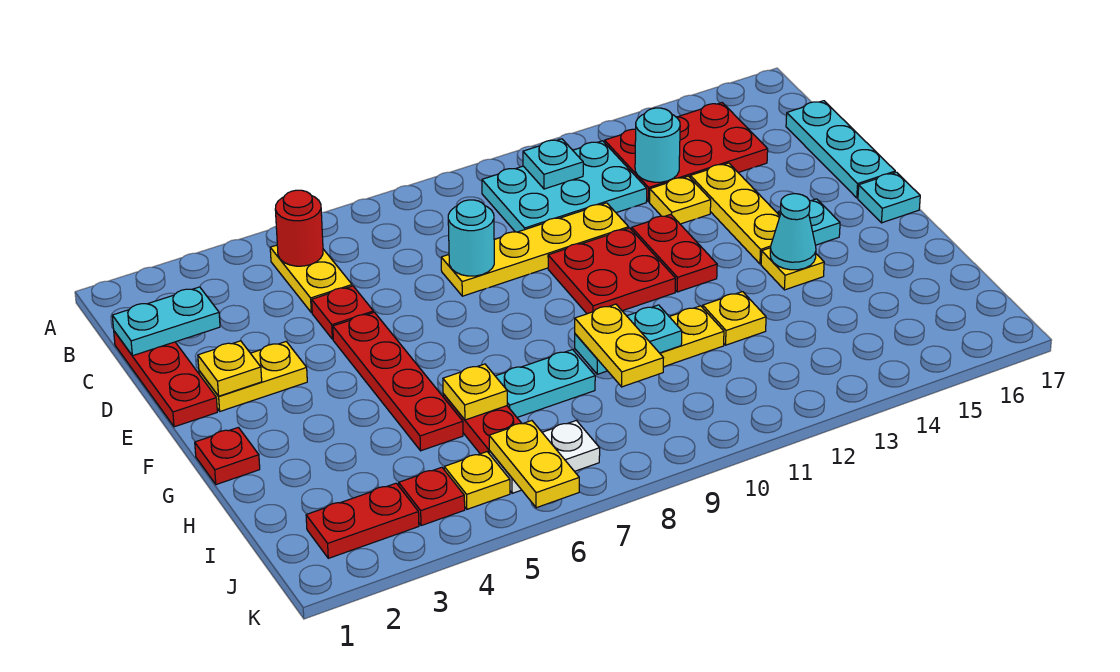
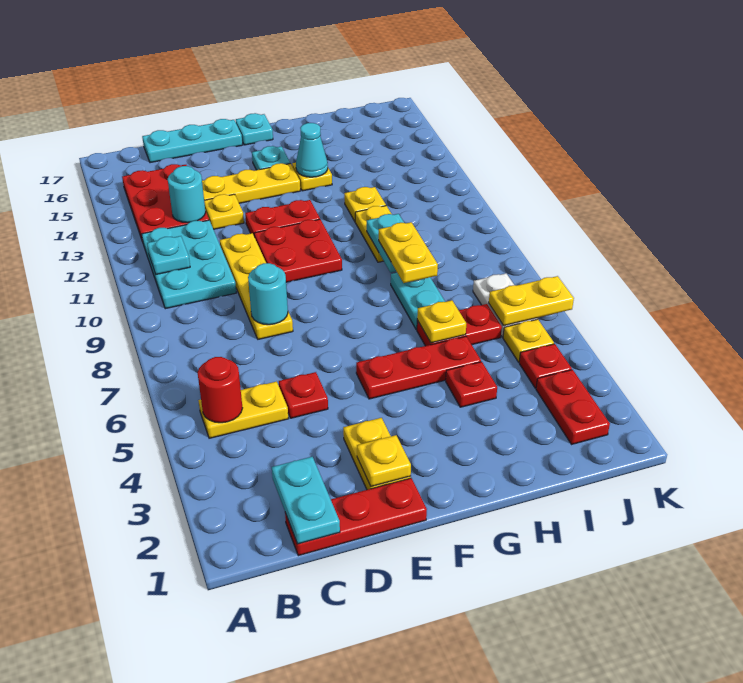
red plate E5:H5 level 1 -> red plate F5:H5 level 1
red plate G1 level 1 -> red plate H4 level 1
yellow plate H9:I9 level 3 -> yellow plate H8:H9 level 3

